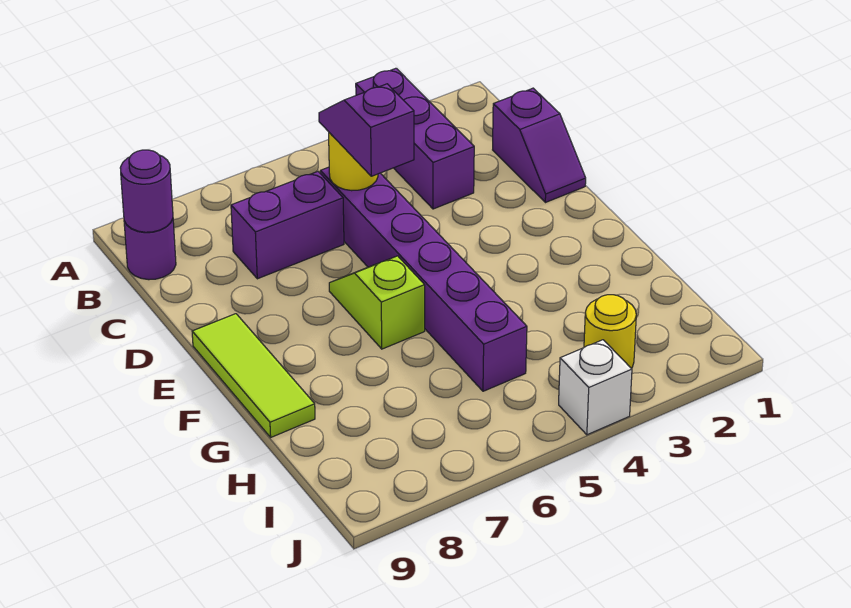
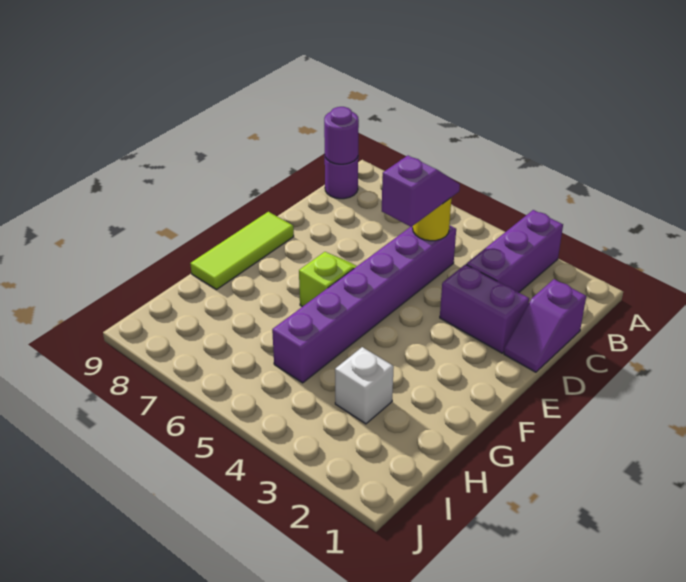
purple brick C6:C7 level 1 -> purple brick D2:D3 level 1
yellow round brick I3 level 1 -> none
white brick J4 level 1 -> white brick H3 level 1

